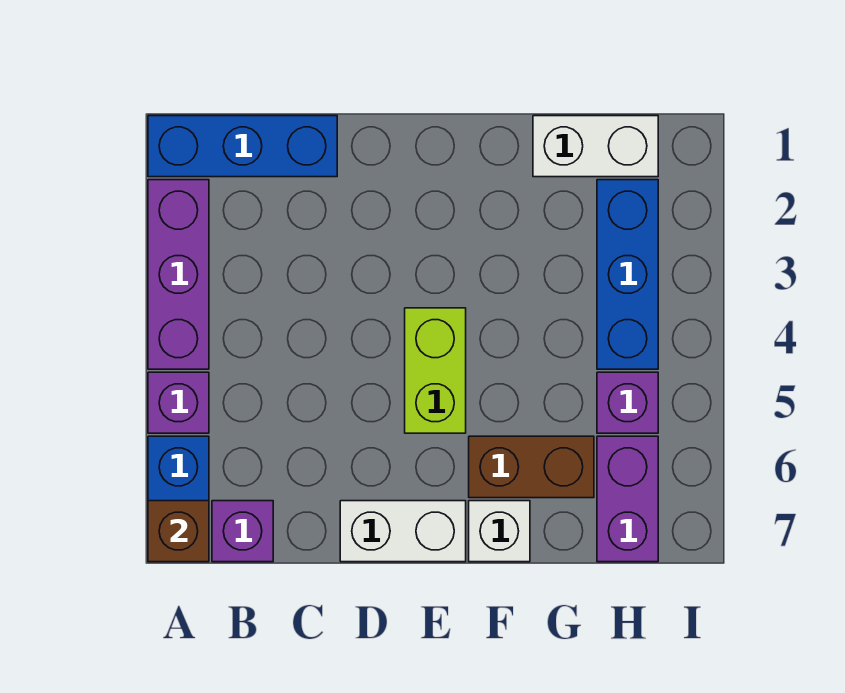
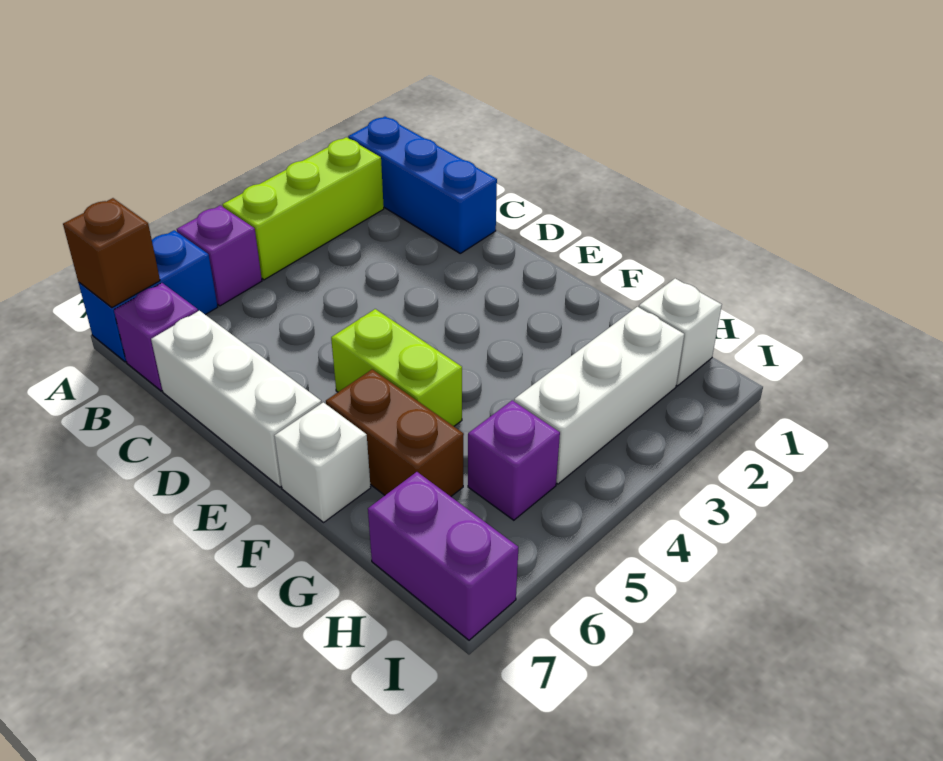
purple brick A2:A4 level 1 -> lime brick A2:A4 level 1
white brick D7:E7 level 1 -> white brick C7:E7 level 1
lime brick E4:E5 level 1 -> lime brick E5:F5 level 1
white brick G1:H1 level 1 -> white brick H1 level 1
blue brick H2:H4 level 1 -> white brick H2:H4 level 1
purple brick H6:H7 level 1 -> purple brick H7:I7 level 1

